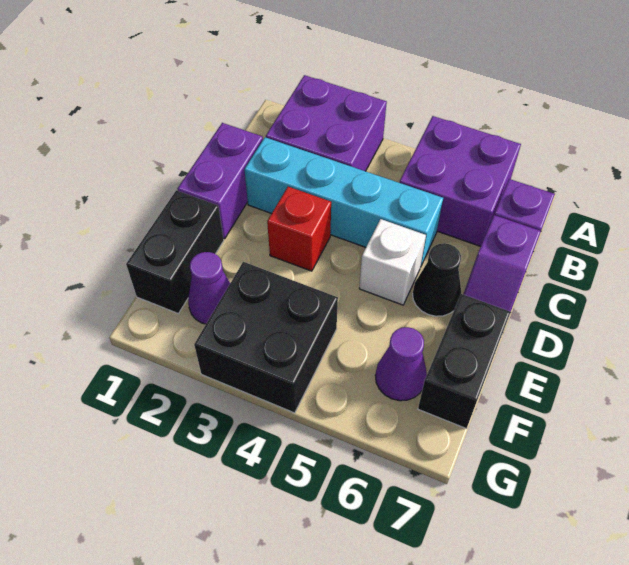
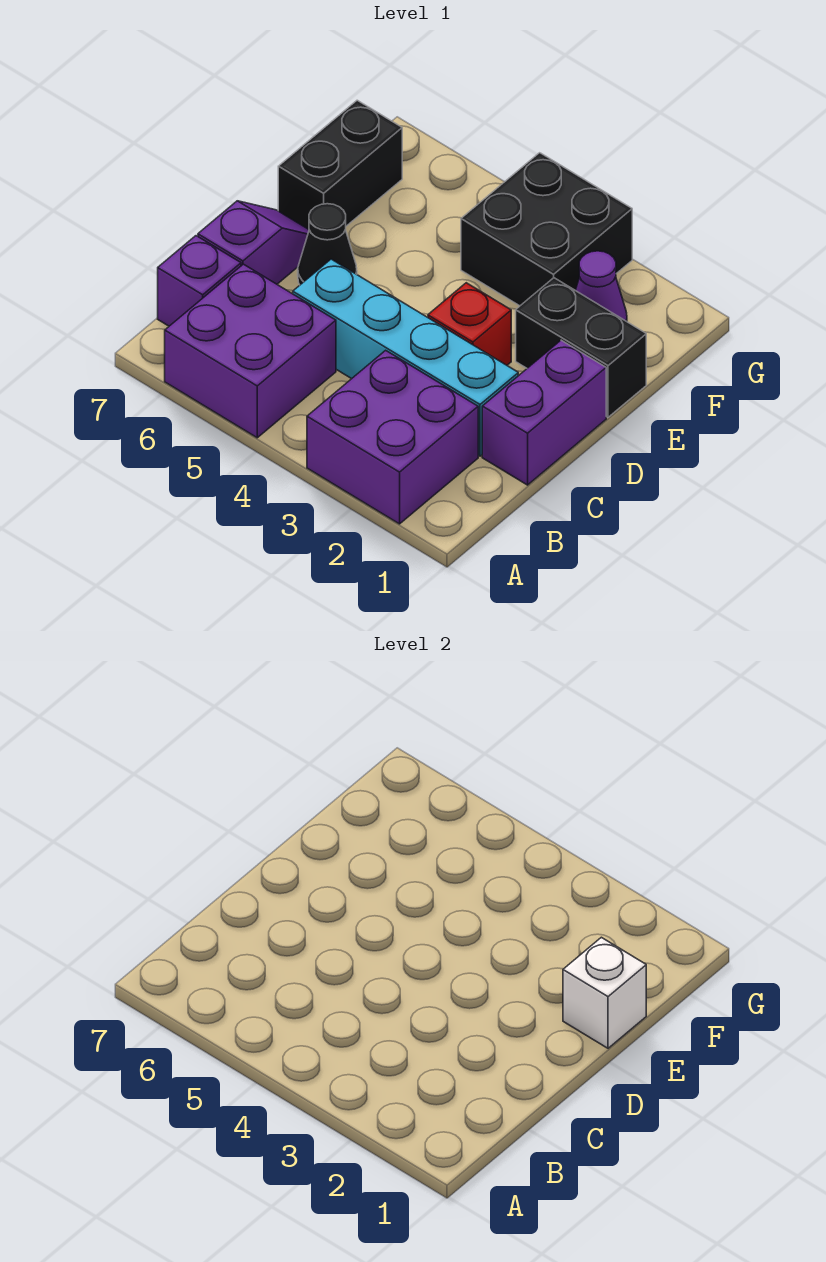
white brick D5 level 1 -> white brick E1 level 2
black brick E1:F1 level 1 -> black brick E1:E2 level 1
purple cone F6 level 1 -> none

